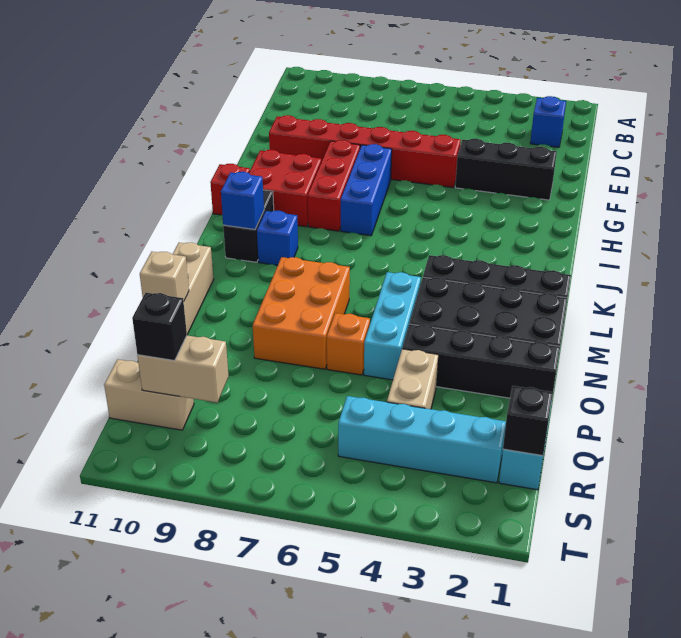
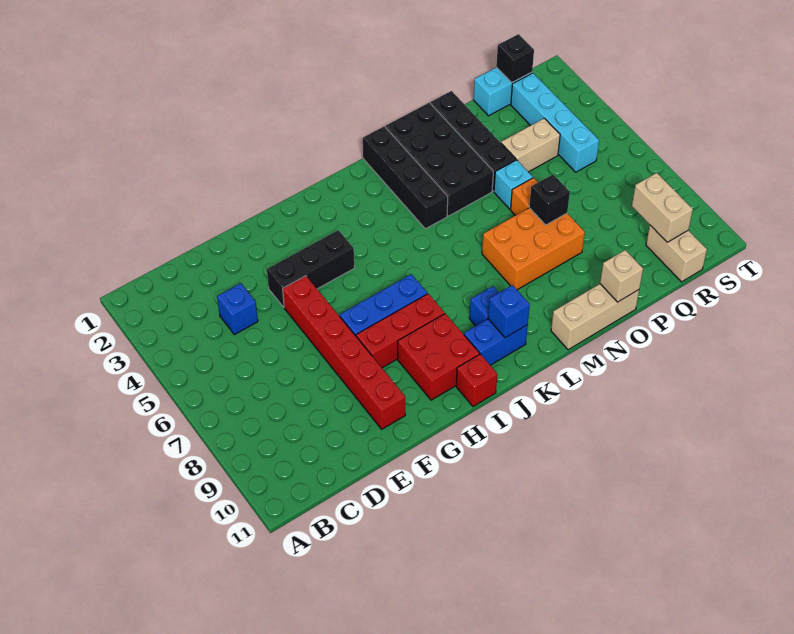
blue brick C2 level 1 -> blue brick D4 level 1
black brick F2:F4 level 1 -> black brick F4:H4 level 1
black brick J10:K10 level 1 -> blue brick J10:K10 level 1
cyan brick M5:O5 level 1 -> cyan brick O5 level 1
black brick R10 level 3 -> black brick O7 level 2

